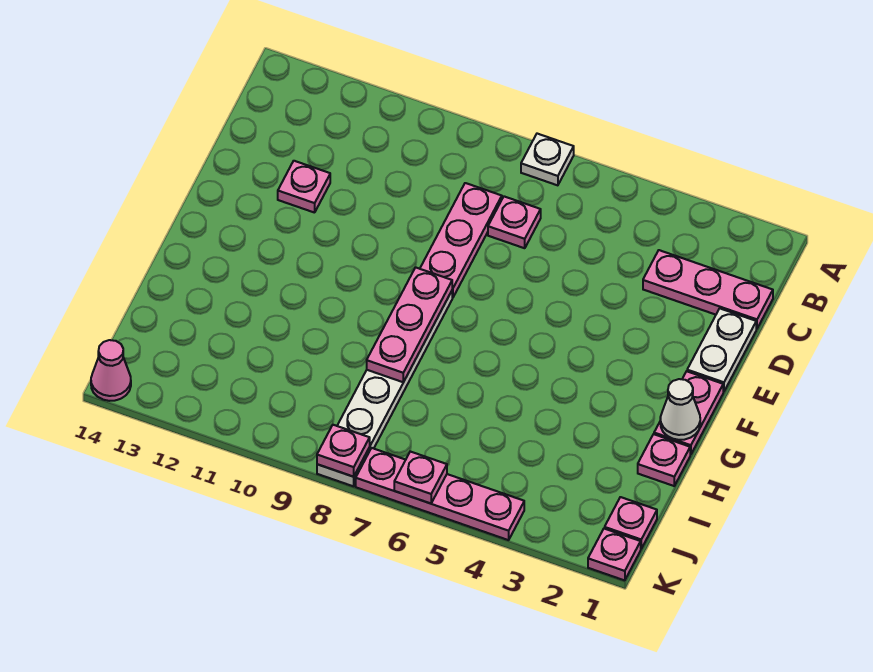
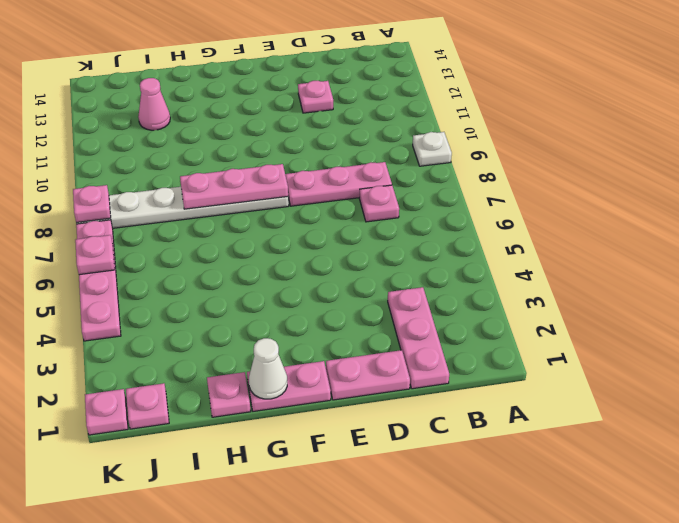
white plate A7 level 1 -> white plate A9 level 1
white plate D1:E1 level 1 -> pink plate D1:E1 level 1
pink cone K14 level 1 -> pink cone I12 level 1

